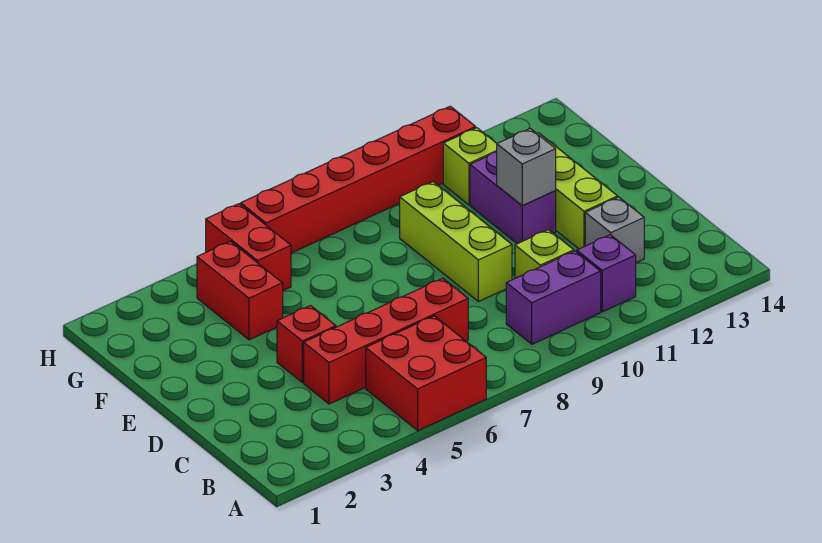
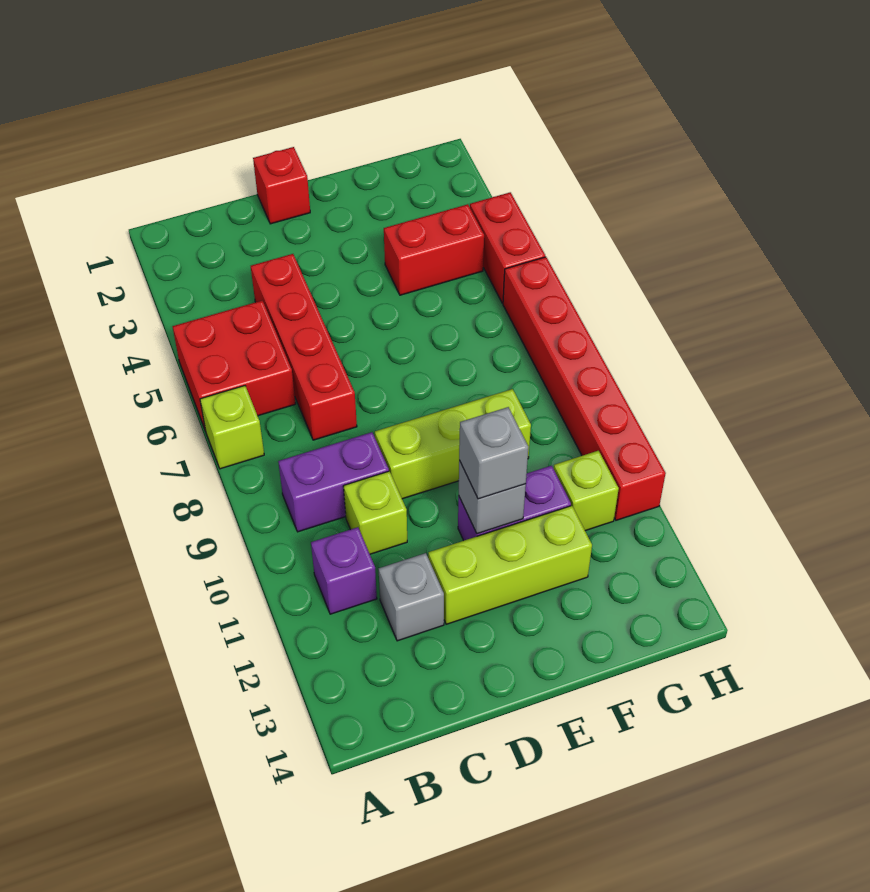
none -> lime brick A7 level 1
purple brick B9:B10 level 1 -> purple brick B9:C9 level 1
red brick D4 level 1 -> red brick D1 level 1
none -> grey brick E11 level 3
red brick G5:H5 level 1 -> red brick H4:H5 level 1

